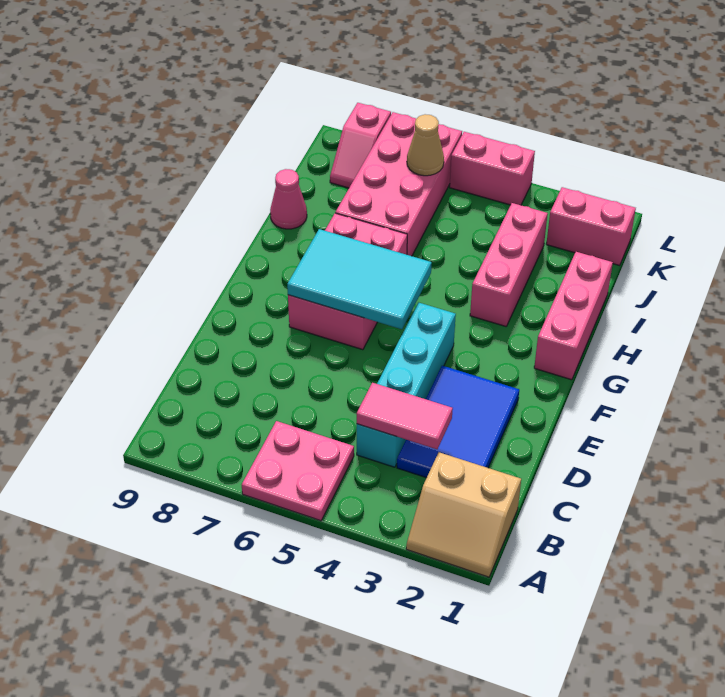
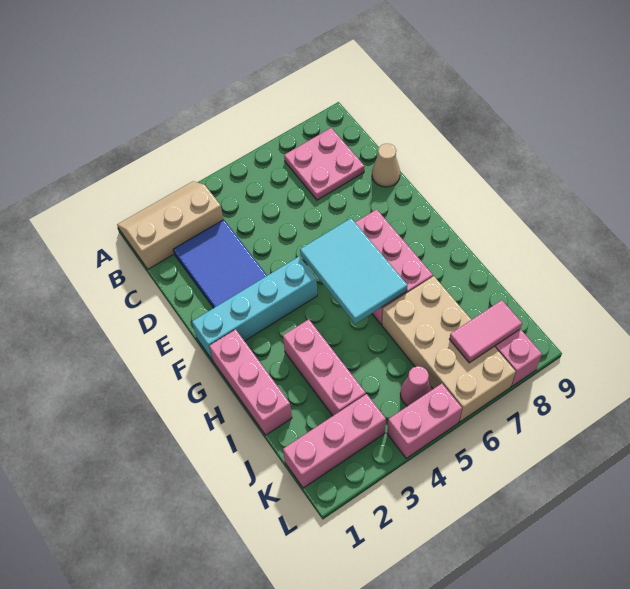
tan slope A1:B2 level 1 top B -> tan slope A1:B3 level 1 top B
pink plate A5:B6 level 1 -> pink plate B7:C8 level 1
pink tile C3:C4 level 2 -> pink tile K7:K8 level 2
cyan brick C4:F4 level 1 -> cyan brick F1:F4 level 1
cyan tile F5:G7 level 2 -> cyan tile F5:H6 level 2
pink brick I6:L7 level 1 -> tan brick I6:L7 level 1
pink cone I9 level 1 -> pink cone K5 level 1
pink brick K1:K2 level 1 -> pink brick K1:K3 level 1
tan cone K6 level 2 -> tan cone D9 level 1

